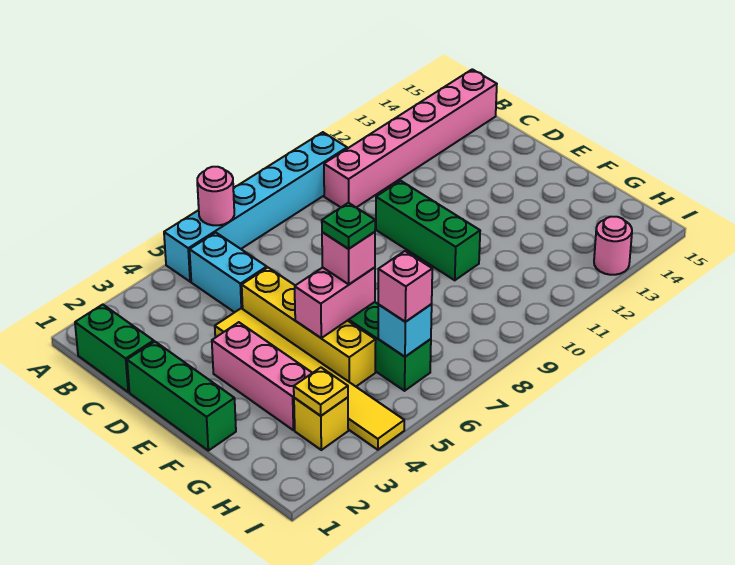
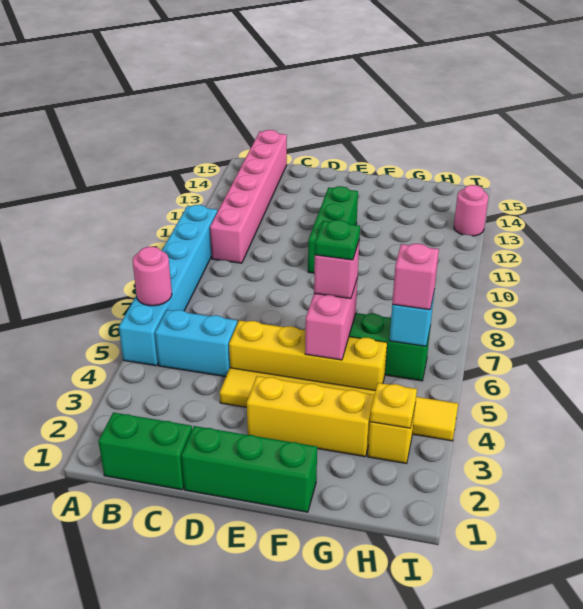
green brick D10:F10 level 1 -> green brick E10:E12 level 1
pink brick E3:G3 level 1 -> yellow brick E3:G3 level 1

